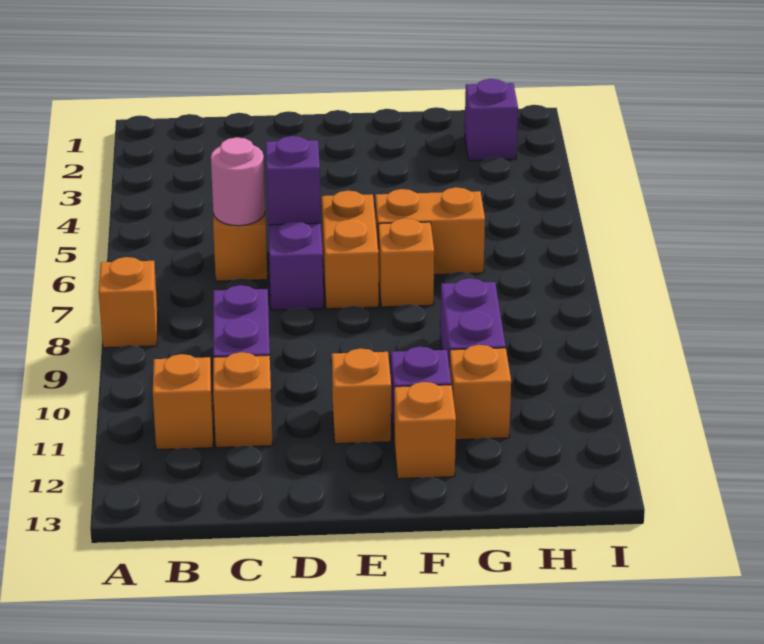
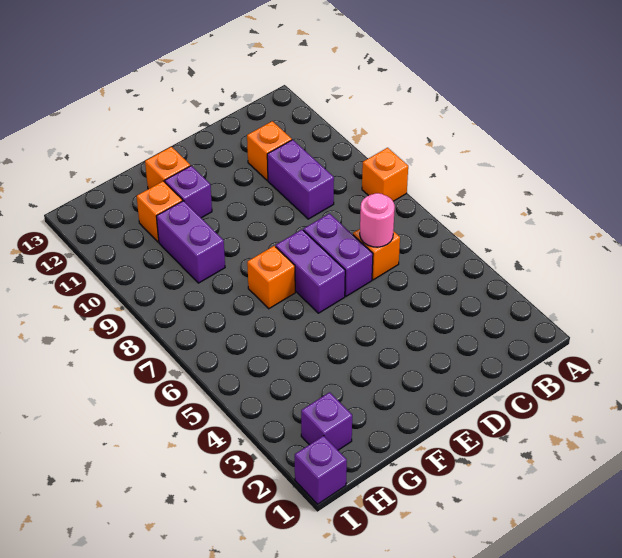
orange brick B11 level 1 -> none
purple brick D6 level 2 -> purple brick I1 level 1
orange brick E6:E7 level 1 -> purple brick E6:E7 level 1
orange brick E11 level 1 -> none
orange brick F6:G6 level 1 -> none

